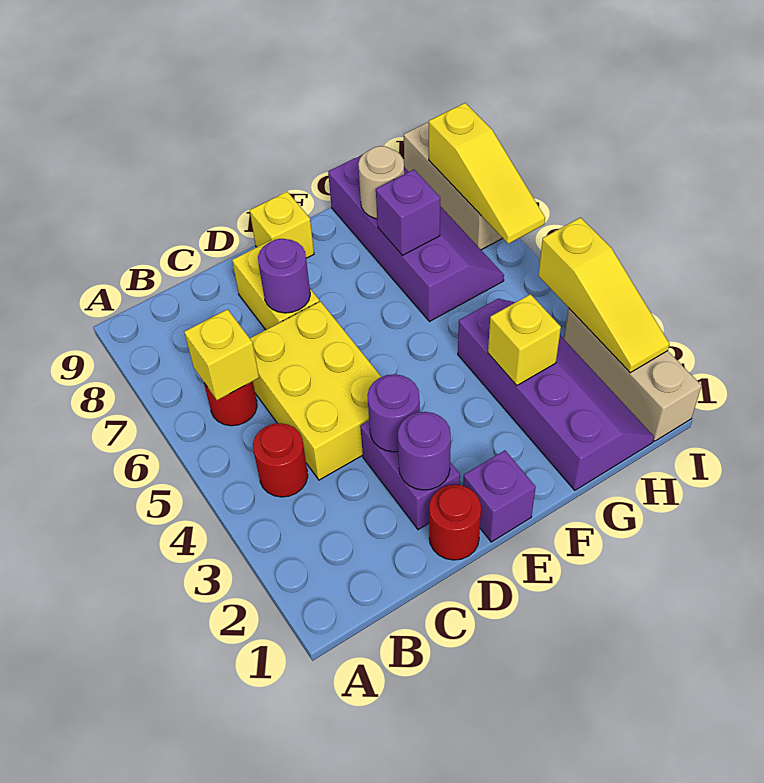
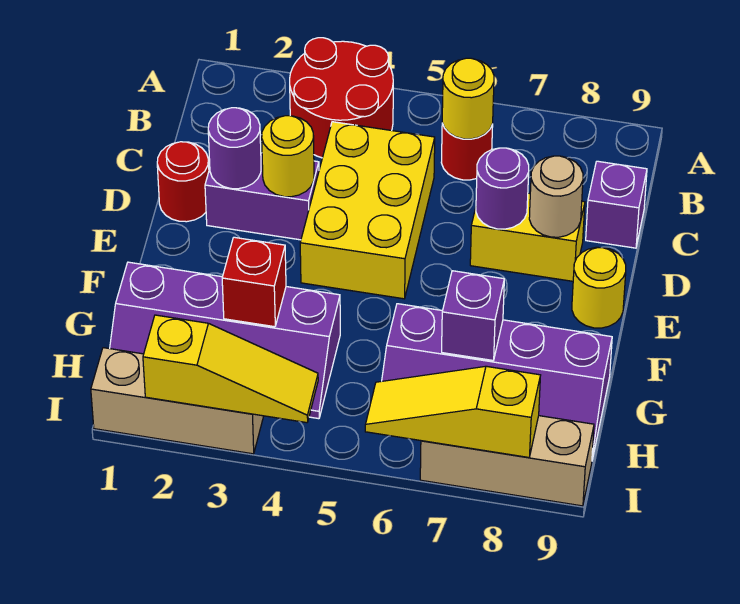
red round brick B4 level 1 -> red round brick A3:B4 level 1
yellow brick B6 level 2 -> yellow round brick B6 level 2
yellow brick C4:D6 level 1 -> yellow brick C4:E5 level 1
purple round brick D3 level 2 -> yellow round brick D3 level 2
purple brick E1 level 1 -> purple brick C9 level 1
yellow brick E9 level 1 -> yellow round brick E9 level 1
yellow brick G3 level 2 -> red brick G3 level 2
tan round brick G8 level 2 -> tan round brick D8 level 2
yellow slope I2:I4 level 2 top 4 -> yellow slope I2:I4 level 2 top 2

